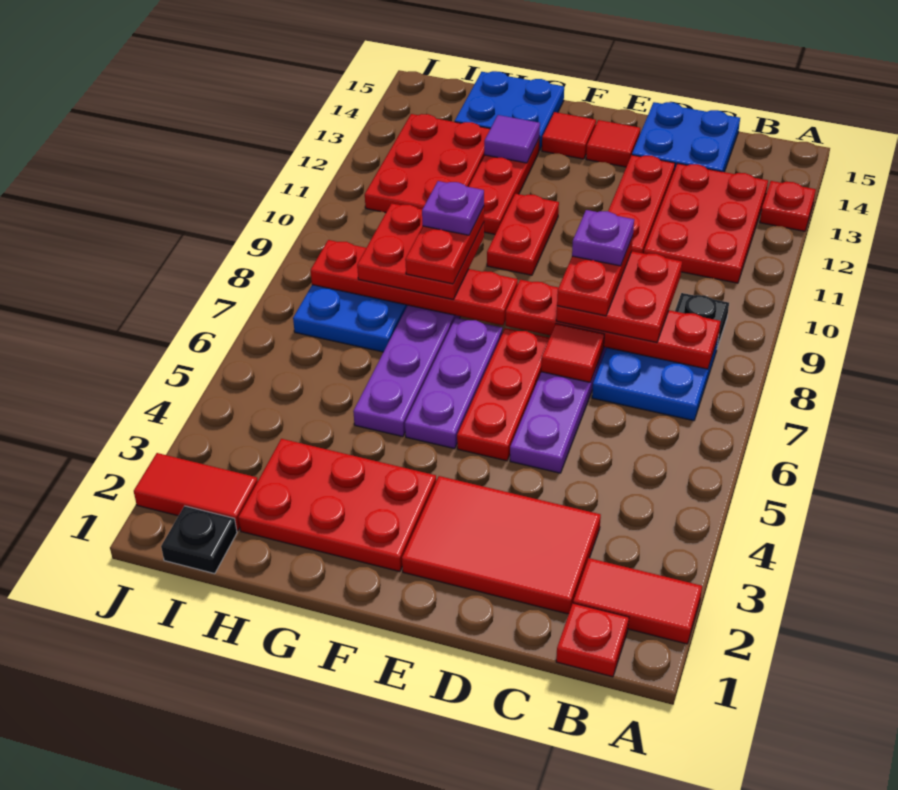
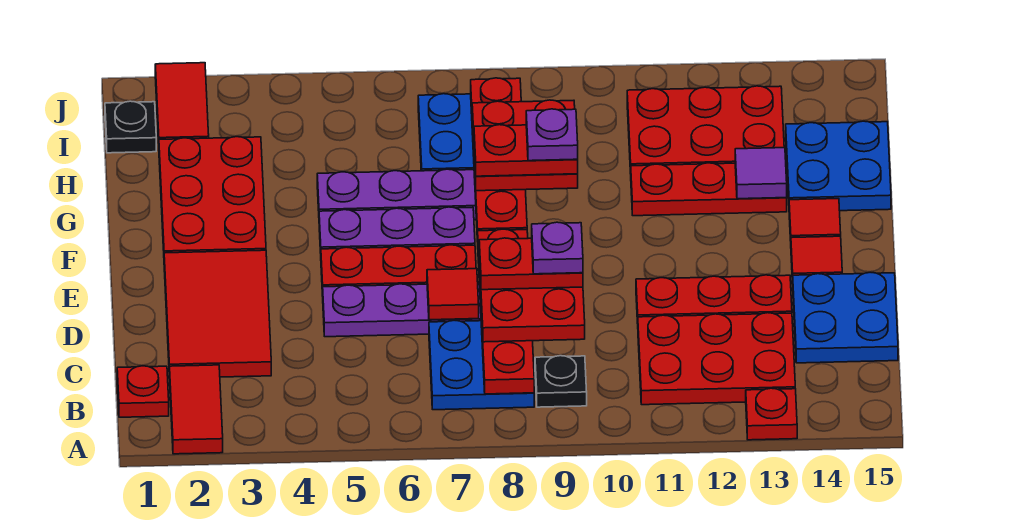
red plate F10:F11 level 1 -> none

